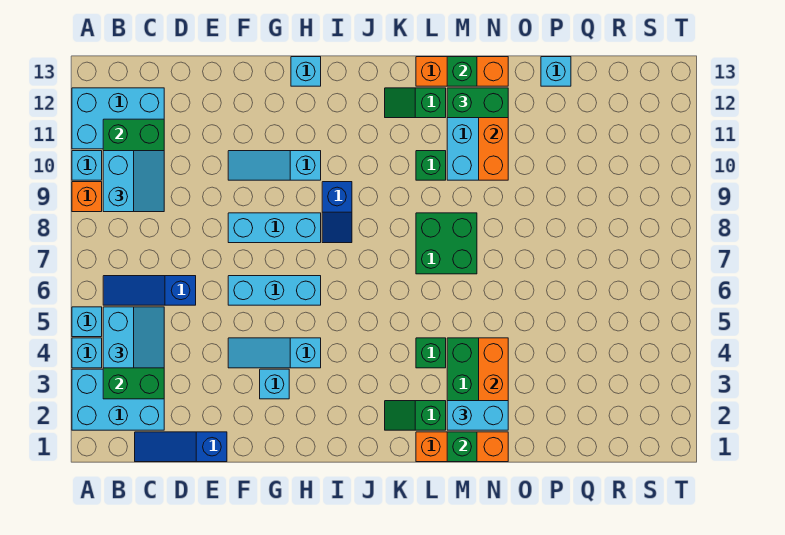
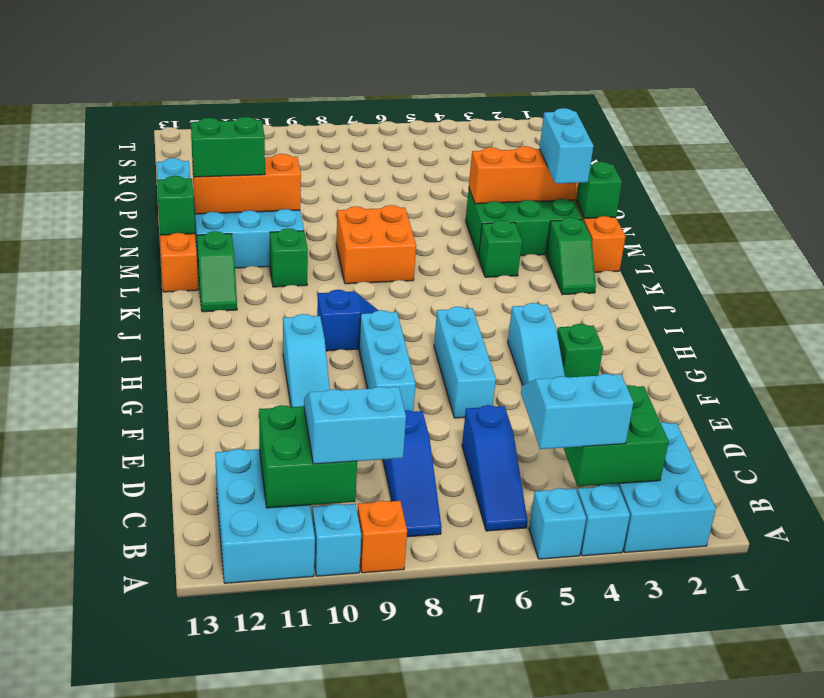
blue slope C1:E1 level 1 top E -> blue slope B8:D8 level 1 top D
cyan brick G3 level 1 -> green brick G3 level 1
cyan brick H13 level 1 -> none
green brick L7:M8 level 1 -> orange brick L7:M8 level 1
green brick M12:N12 level 3 -> green brick N11:N12 level 3

